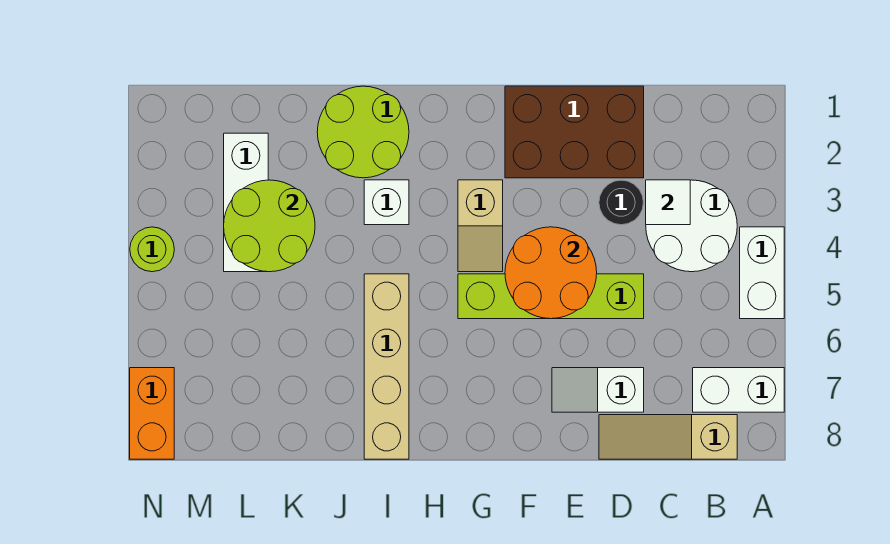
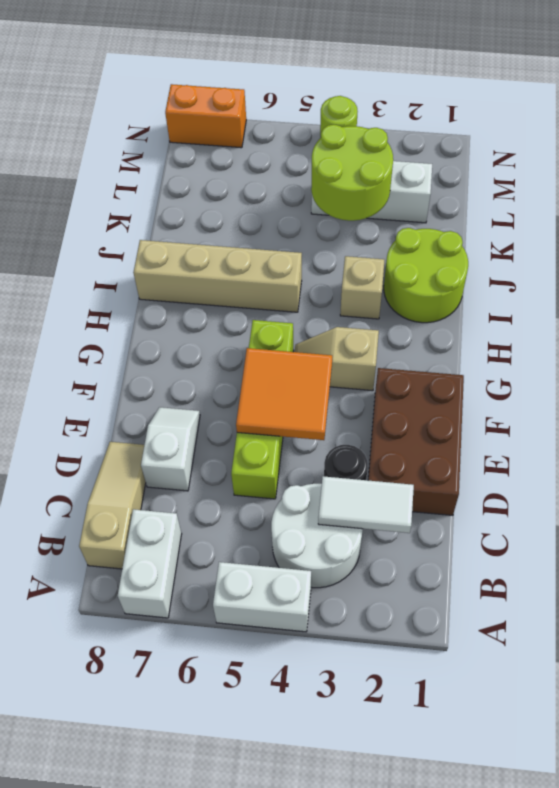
white tile C3 level 2 -> white tile C2:C3 level 2
orange round brick E4:F5 level 2 -> orange tile E4:F5 level 2
white brick I3 level 1 -> tan brick I3 level 1

